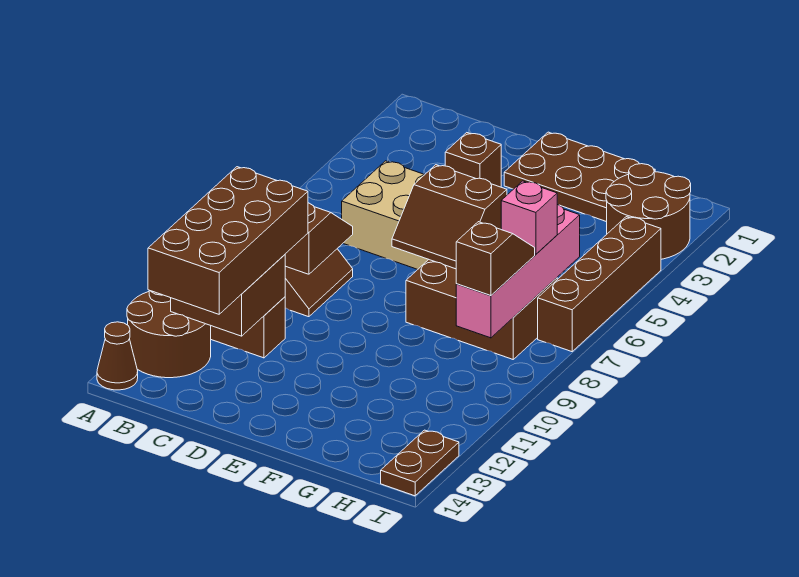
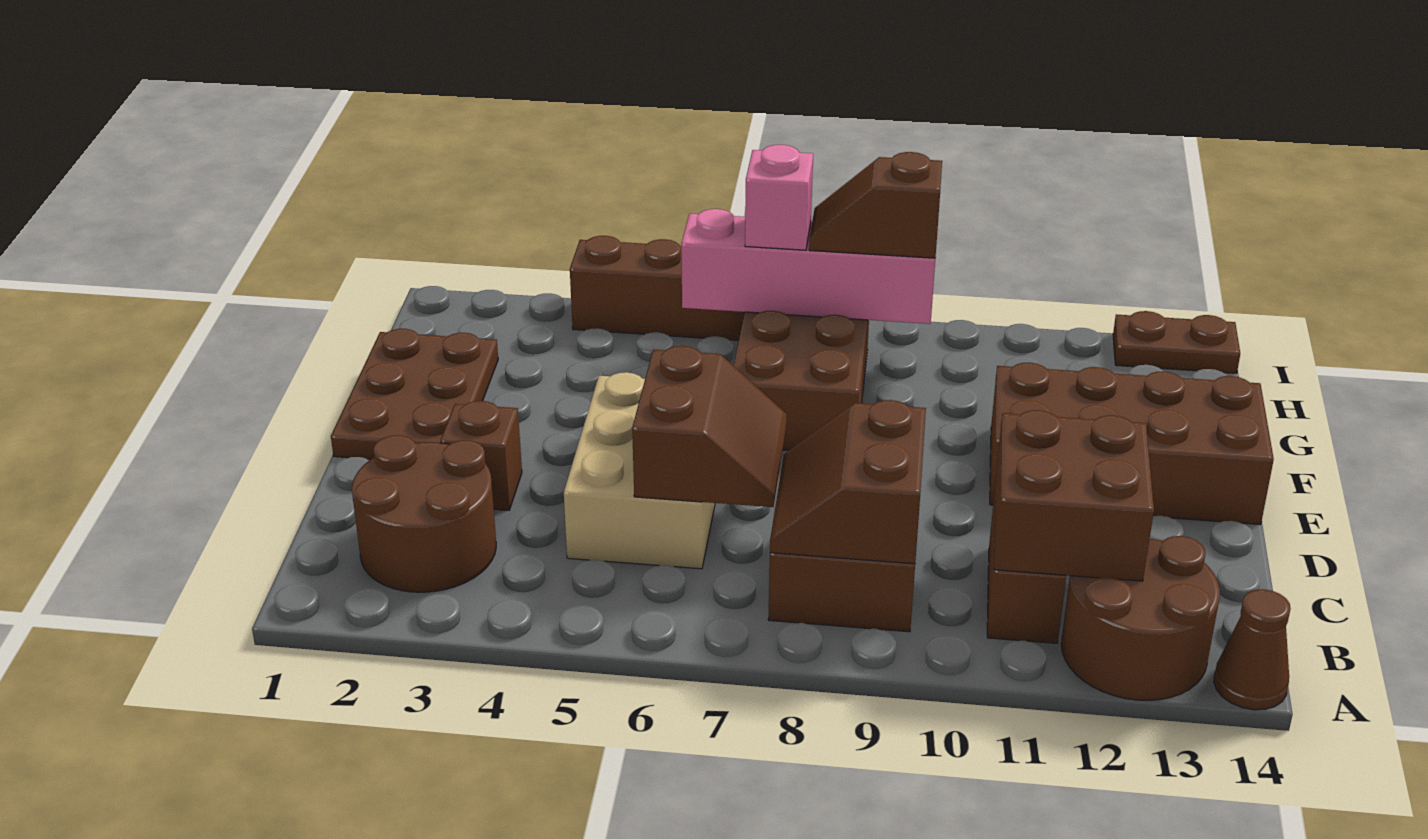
brown brick B10:C13 level 3 -> brown brick E11:F14 level 1
brown slope E6:F7 level 2 top 6 -> brown slope C6:D7 level 2 top 6
brown round brick H2:I3 level 1 -> brown round brick B2:C3 level 1

